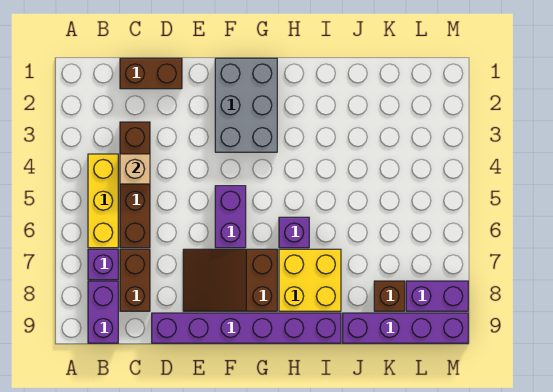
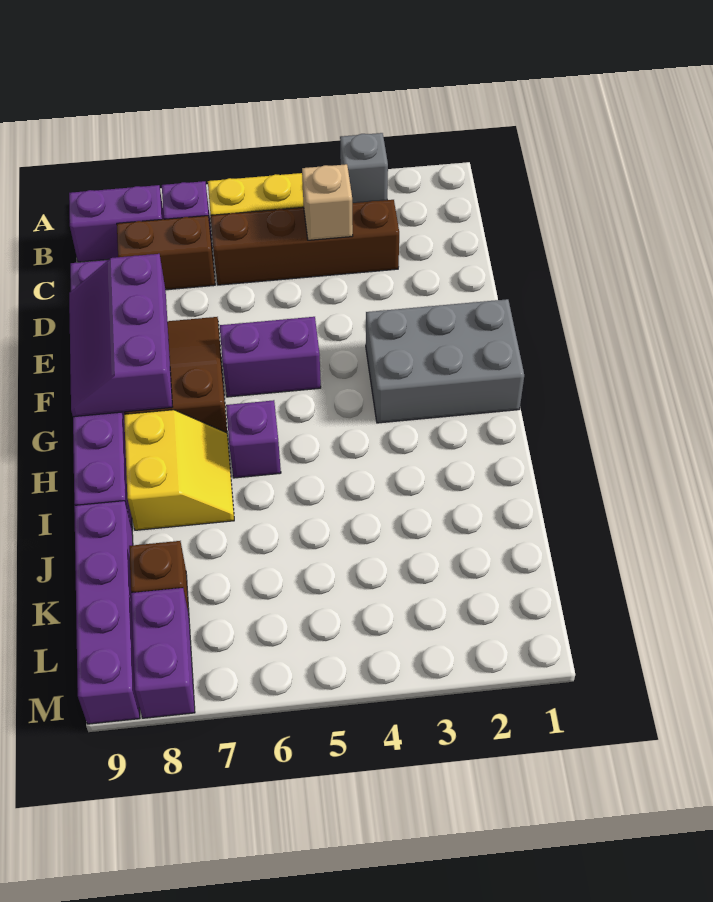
none -> grey brick A3 level 1
brown brick C1:D1 level 1 -> none
none -> purple slope E8:G9 level 2 top 8
yellow brick H7:I8 level 1 -> yellow slope H7:I8 level 1 top 8

